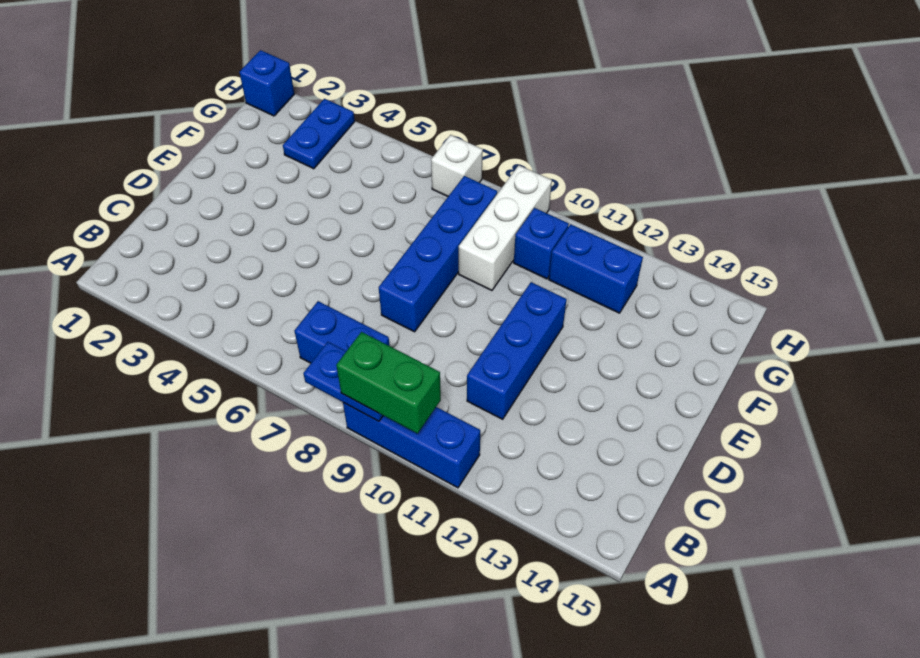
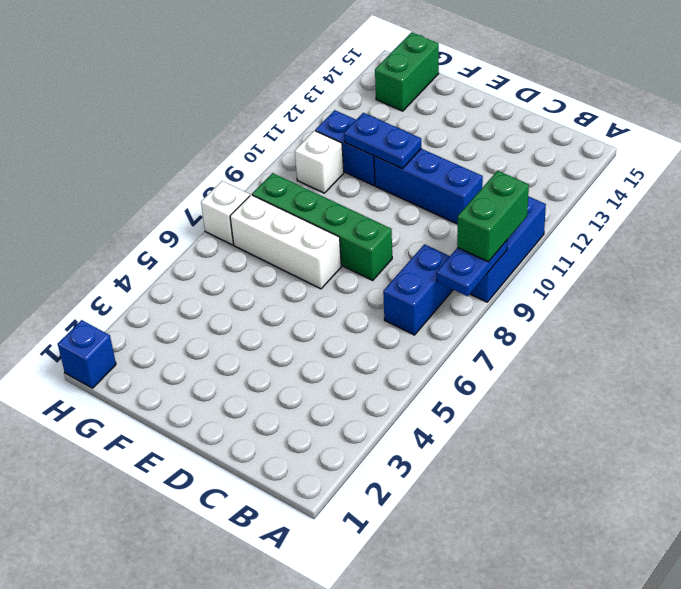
blue brick D8:G8 level 1 -> green brick D8:G8 level 1
white brick F9:H9 level 1 -> white brick E7:G7 level 1
blue plate G3:H3 level 1 -> blue plate E11:F11 level 2
blue brick G10 level 1 -> white brick G10 level 1
blue brick G11:G12 level 1 -> blue brick F11:G11 level 1
none -> green brick G14:G15 level 1

